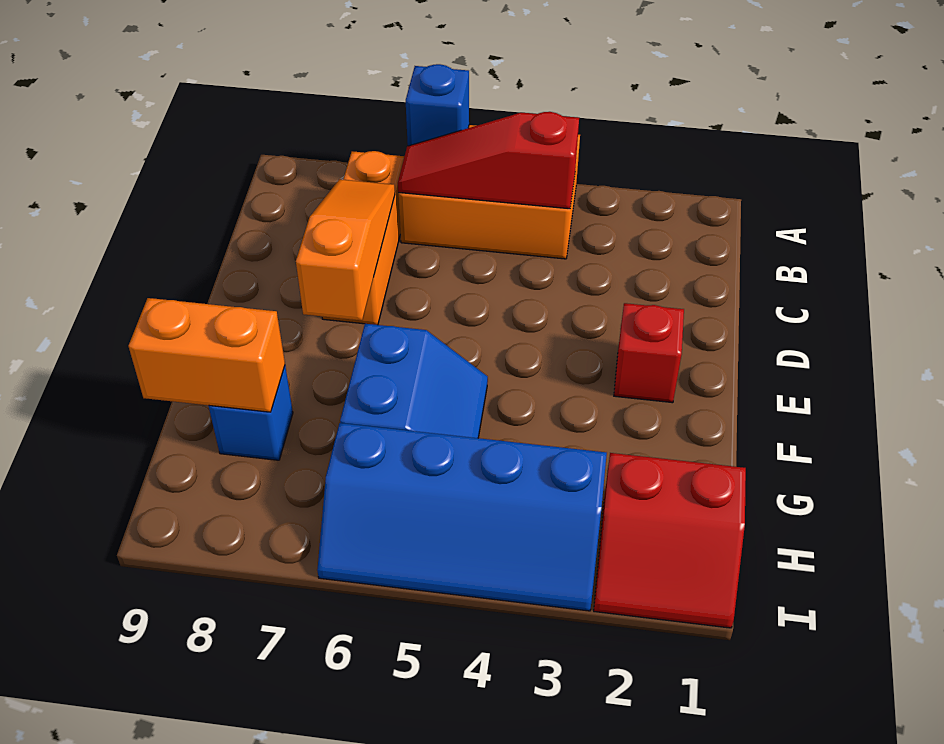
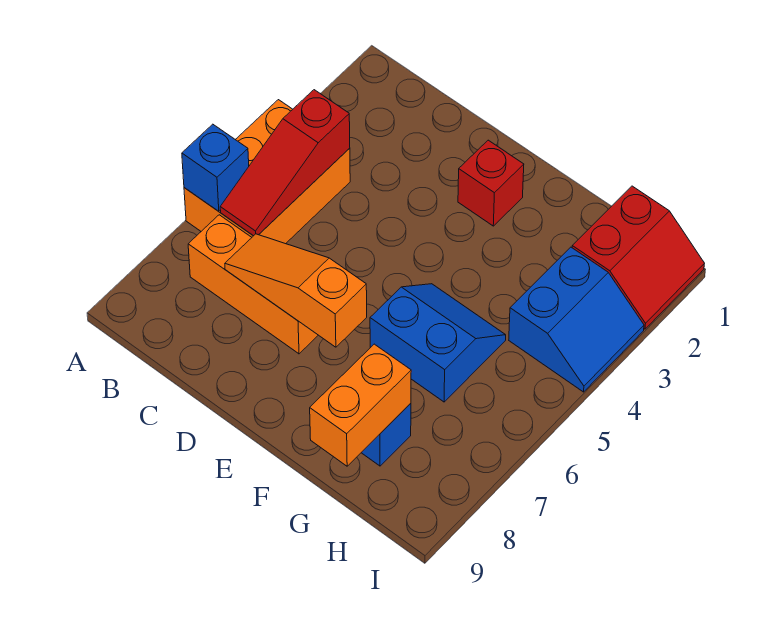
blue slope H3:I6 level 1 top H -> blue slope H3:I4 level 1 top H

